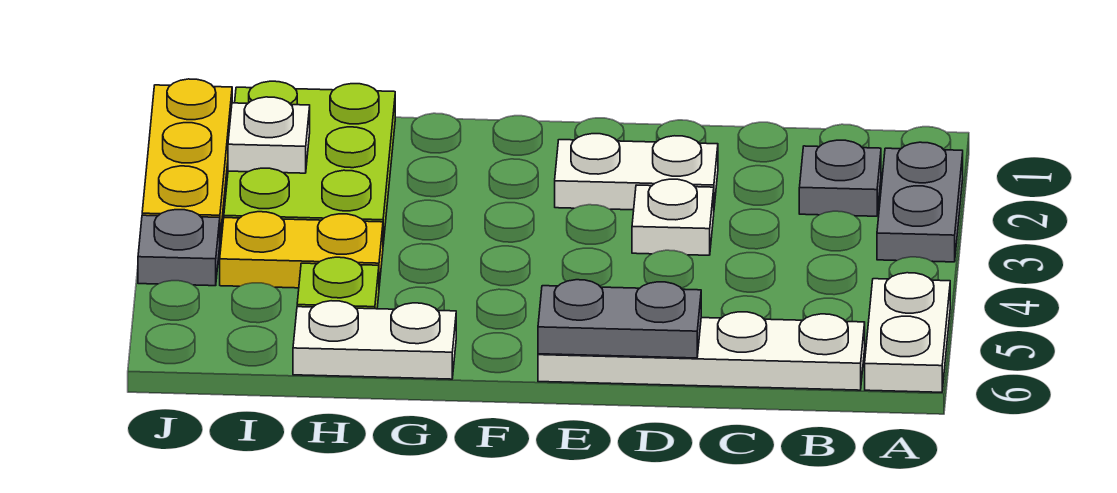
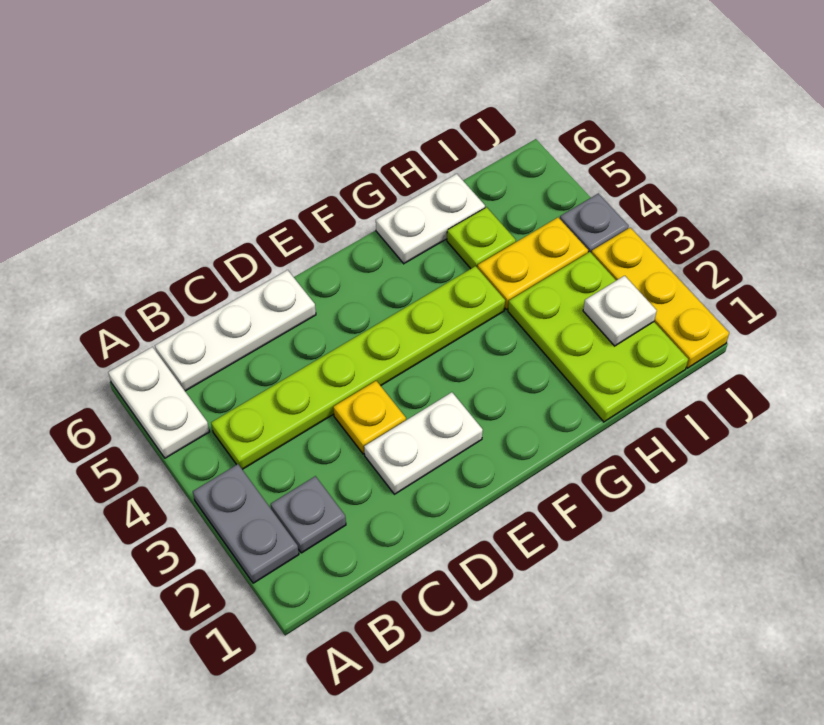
none -> lime plate B4:G4 level 1
white plate B6:E6 level 1 -> white plate B6:D6 level 1
white plate D3 level 1 -> yellow plate D3 level 1
grey plate D6:E6 level 2 -> none

